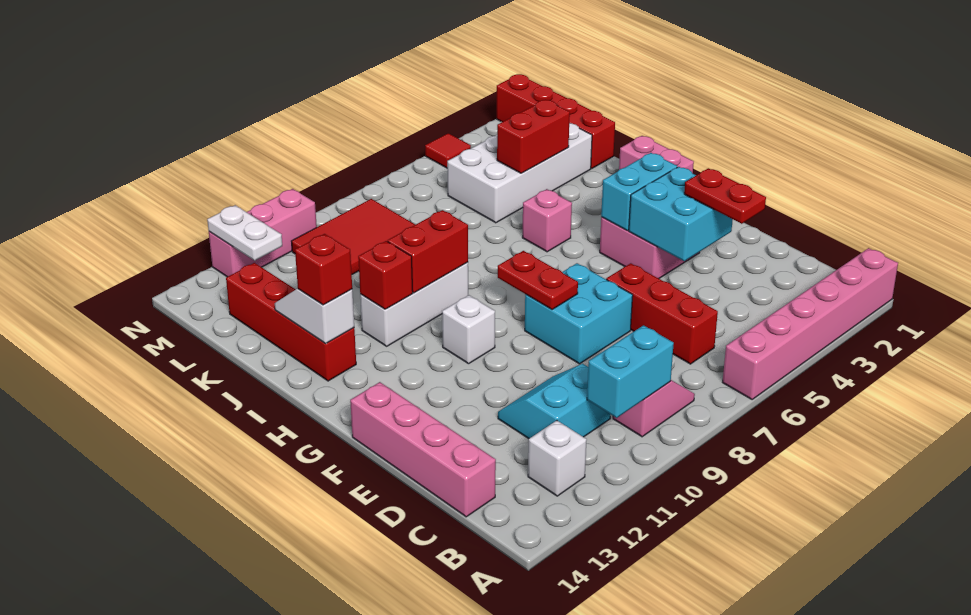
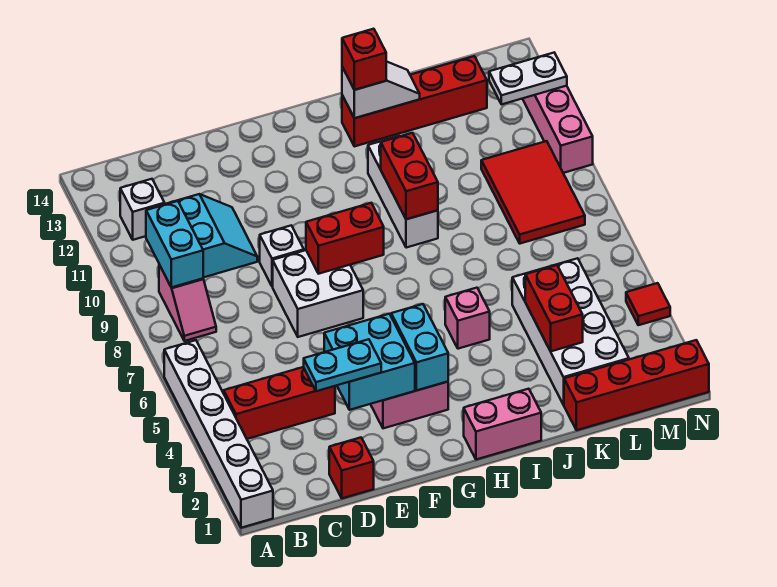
pink brick A1:A6 level 1 -> white brick A1:A6 level 1
red brick C6:E6 level 1 -> red brick B4:D4 level 1
pink brick C14:F14 level 1 -> none
red plate D3:E3 level 3 -> cyan plate D3:E3 level 3
cyan brick E7:F8 level 1 -> white brick E7:F8 level 1
red plate F8:G8 level 2 -> red brick F8:G8 level 2
white brick G10 level 1 -> white brick E9 level 1
red brick I11 level 2 -> red brick D1 level 1

